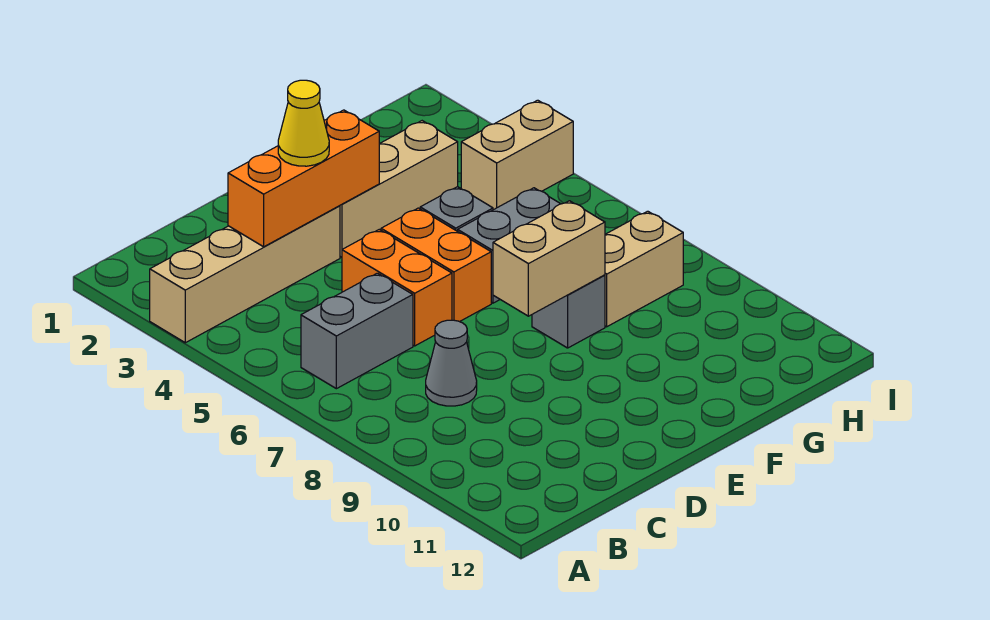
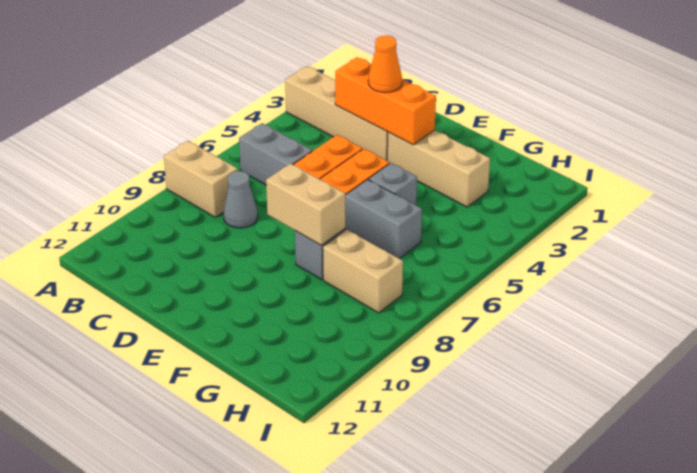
yellow cone D3 level 3 -> orange cone D3 level 3
tan brick H4:I4 level 1 -> tan brick A8:B8 level 1

